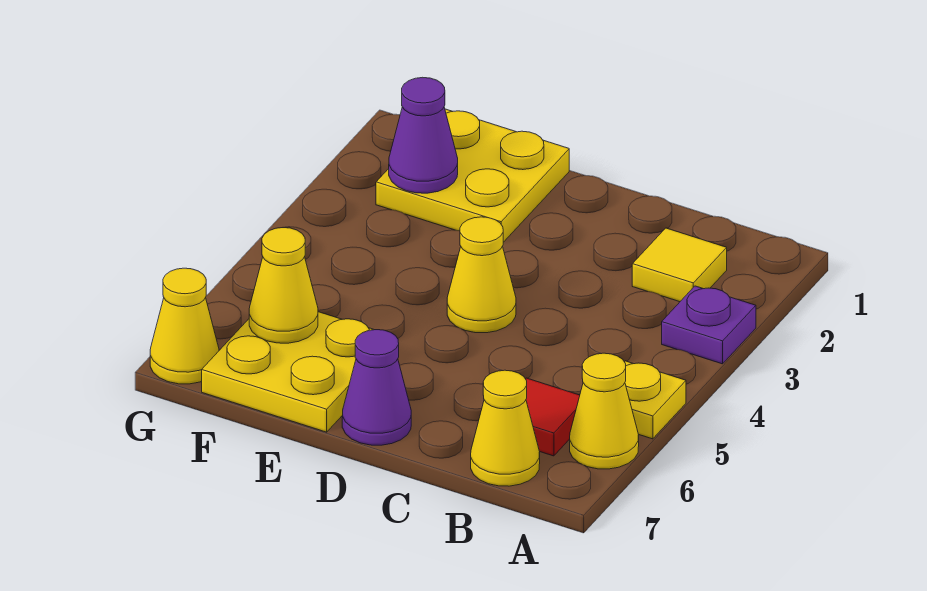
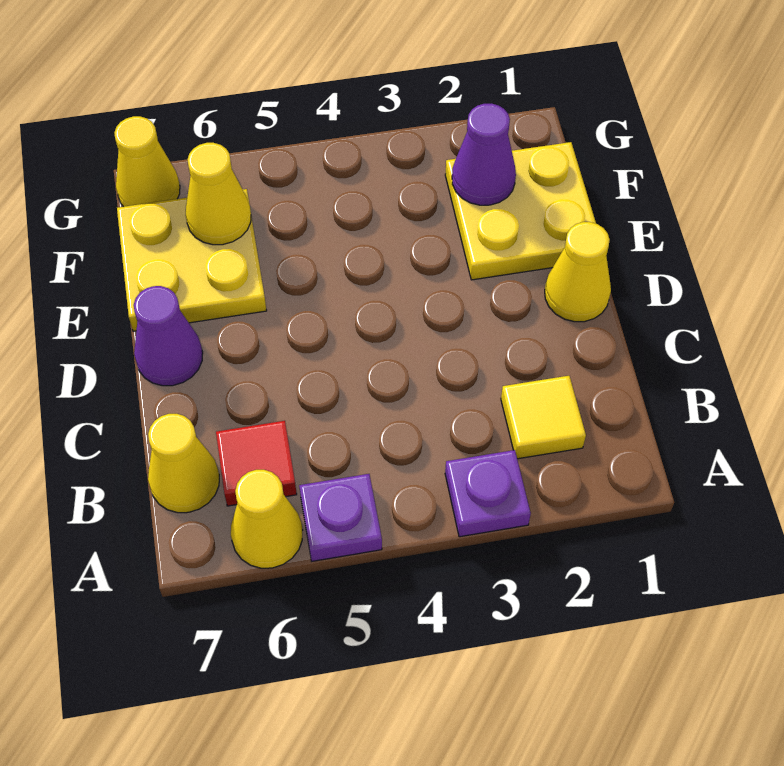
yellow plate A5 level 1 -> purple plate A5 level 1
yellow cone D4 level 1 -> yellow cone D1 level 1

